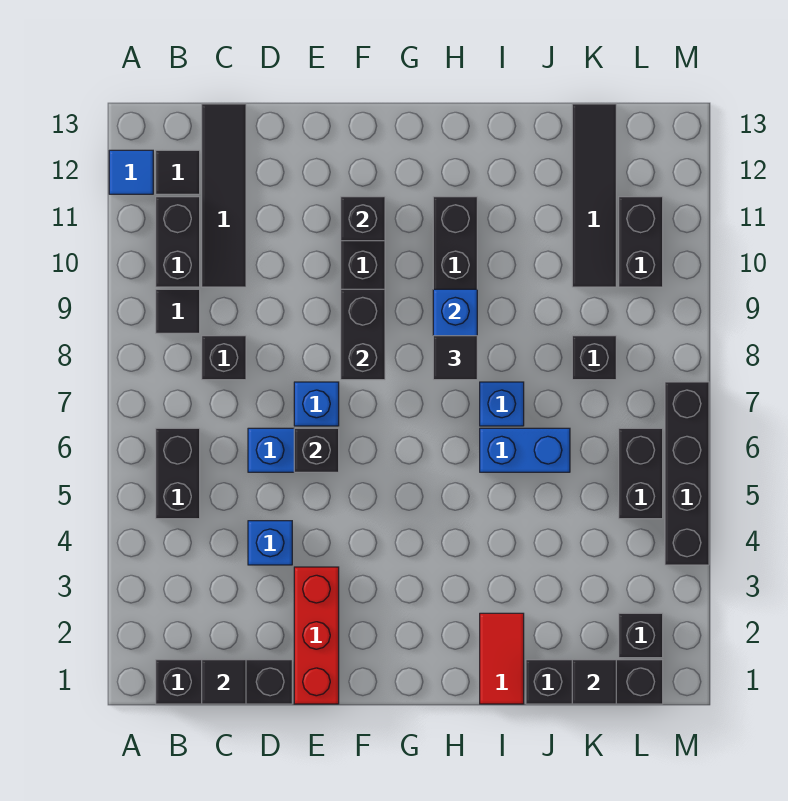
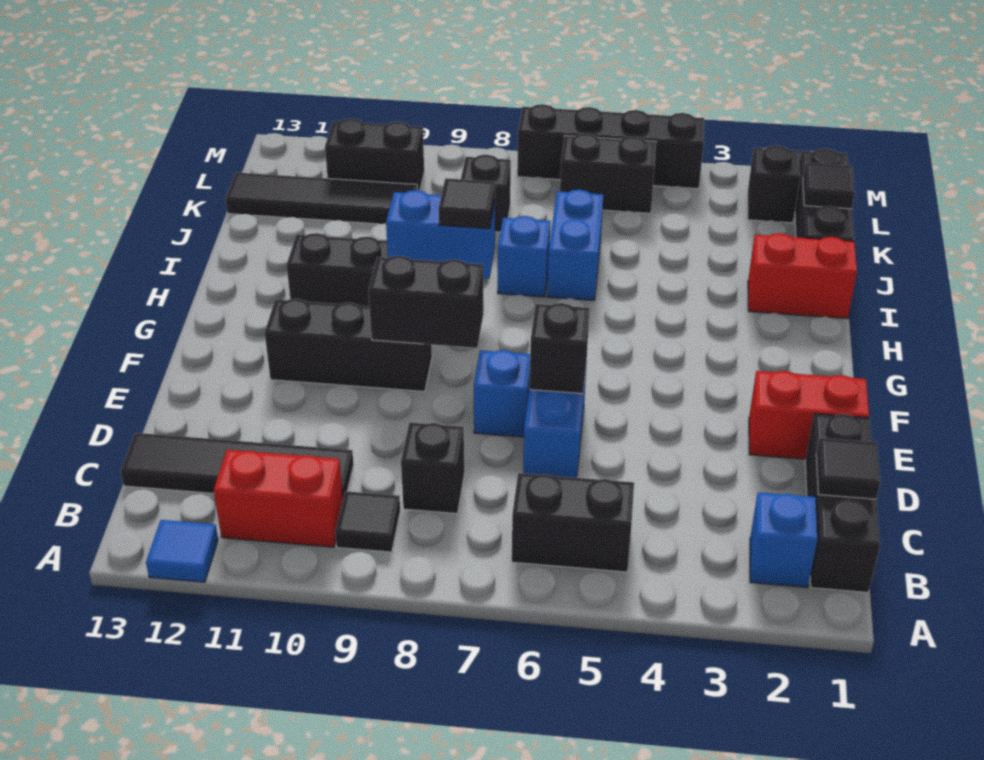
black brick B10:B11 level 1 -> red brick B10:B11 level 1
black tile B12 level 1 -> none
blue brick D4 level 1 -> blue brick B2 level 1
red brick E1:E3 level 1 -> red brick E1:E2 level 1
black brick F11 level 2 -> none
red tile I1:I2 level 1 -> red brick I1:I2 level 1

